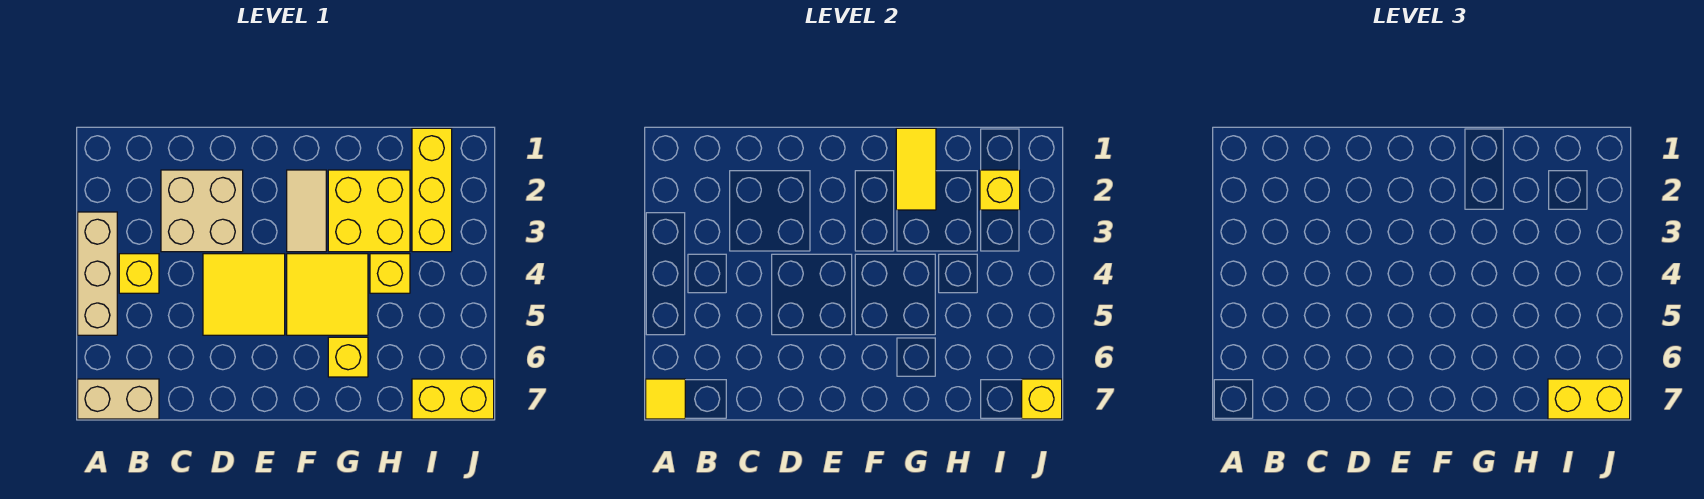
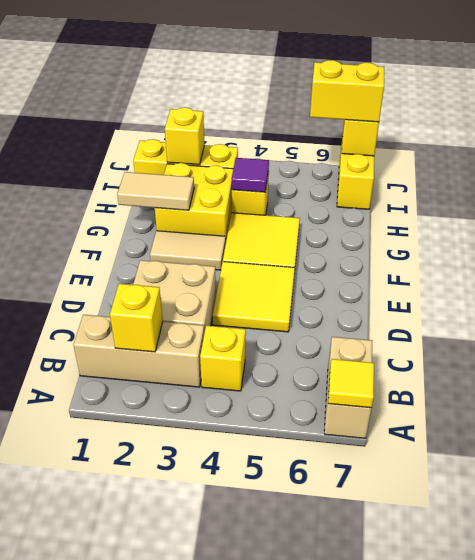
tan brick A3:A5 level 1 -> tan brick B1:B3 level 1
yellow tile G1:G2 level 2 -> tan tile G1:G2 level 2
yellow brick G6 level 1 -> yellow brick B2 level 2
none -> purple tile H4 level 2
yellow brick I7:J7 level 3 -> yellow brick J6:J7 level 3

